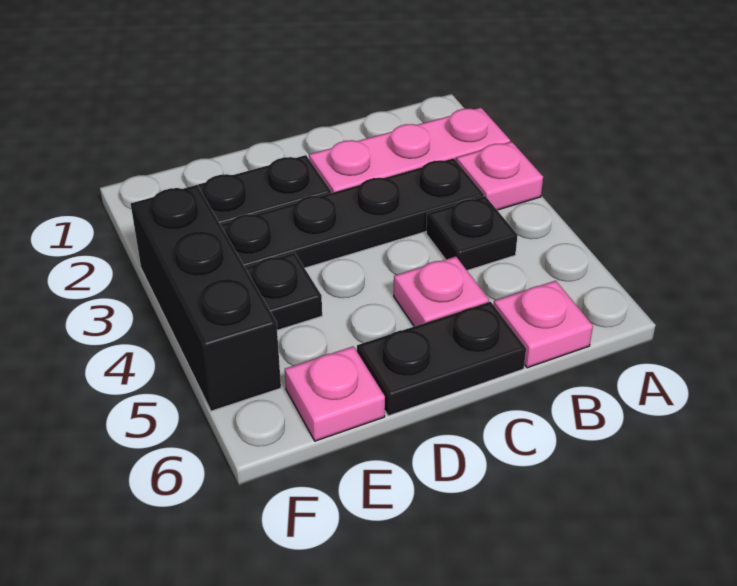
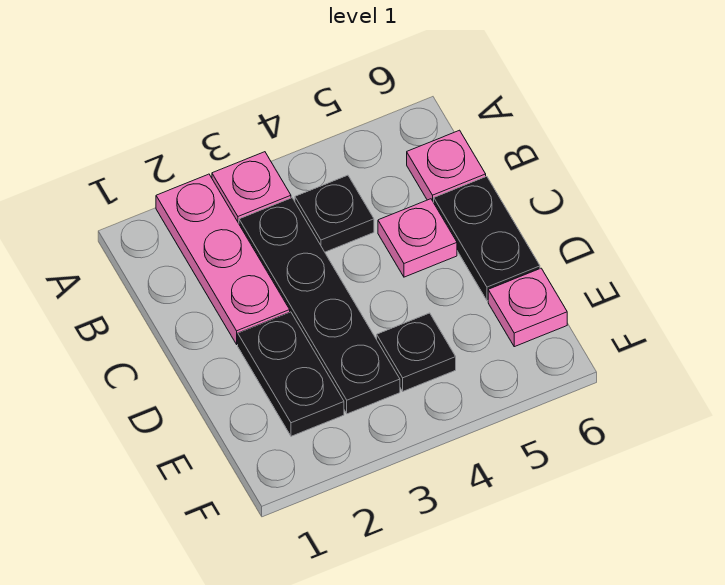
black brick F3:F5 level 1 -> none

